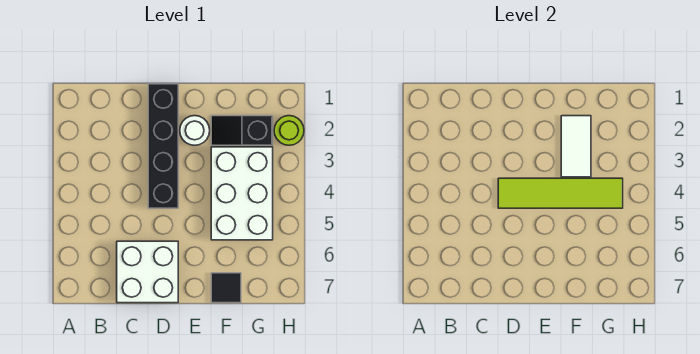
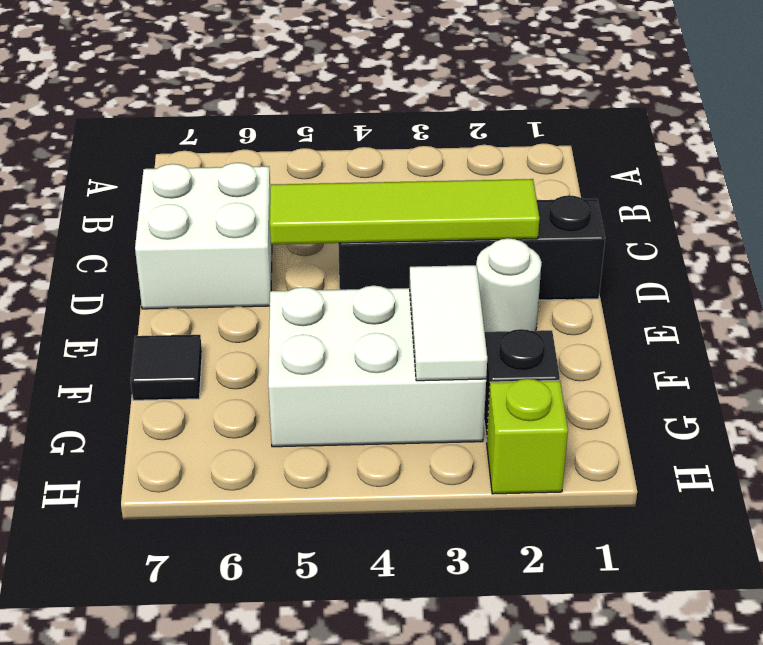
lime tile D4:G4 level 2 -> lime tile D2:D5 level 2
white tile F2:F3 level 2 -> white tile F3:G3 level 2
lime round brick H2 level 1 -> lime brick H2 level 1

